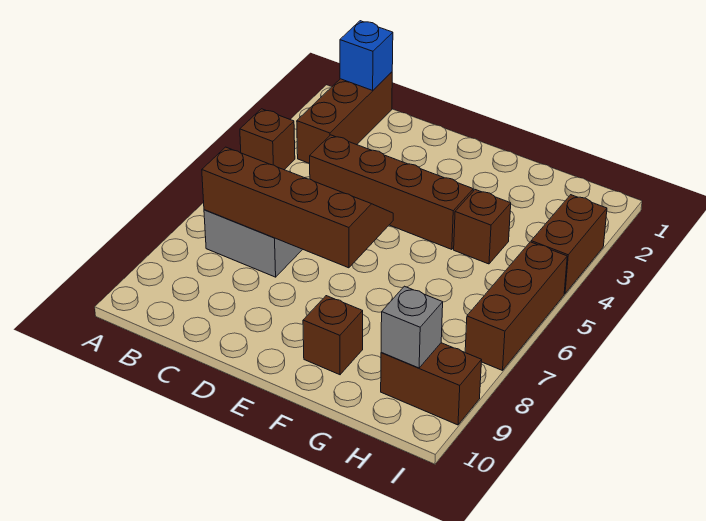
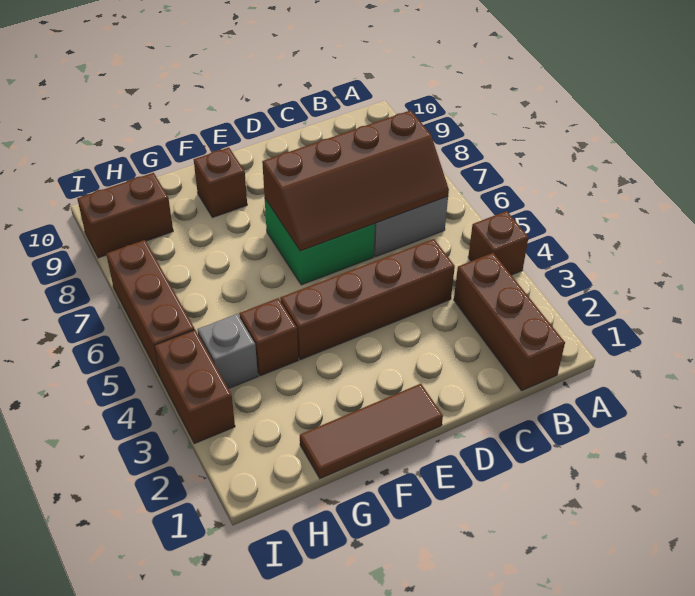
blue brick B1 level 2 -> none
none -> green brick D6:E7 level 1
none -> brown tile E1:G1 level 1
grey brick H9 level 2 -> grey brick H4 level 1

